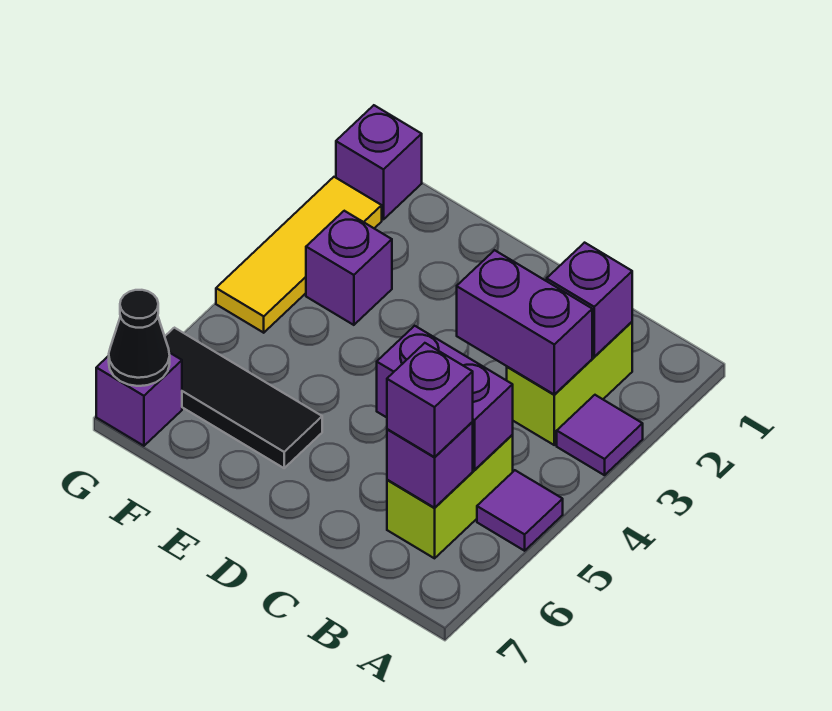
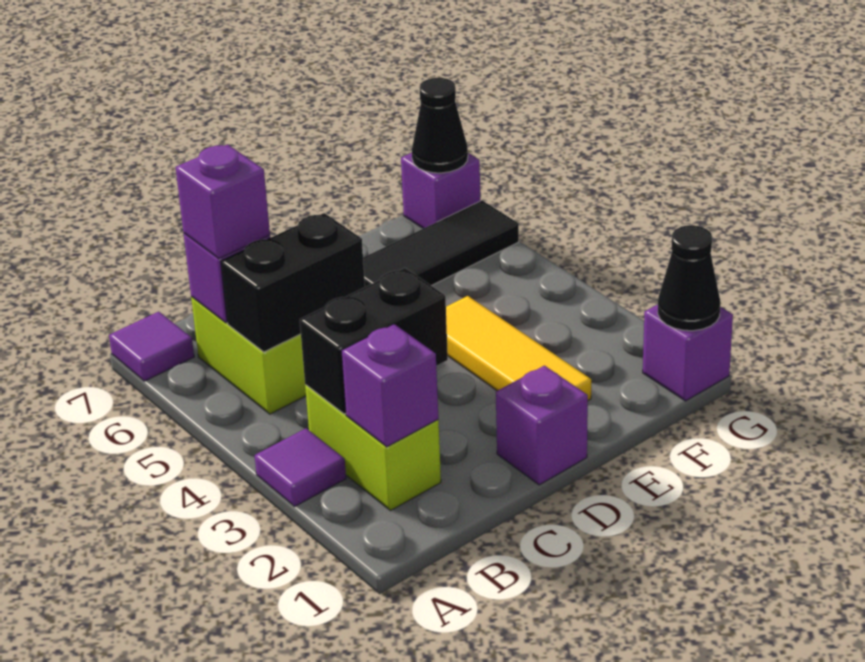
purple tile A5 level 1 -> purple tile A7 level 1
purple brick B3:C3 level 2 -> black brick B3:C3 level 2
purple brick B5:C5 level 2 -> black brick B5:C5 level 2
purple brick F3 level 1 -> purple brick D1 level 1
none -> black cone G1 level 2
yellow tile G2:G4 level 1 -> yellow tile E2:E4 level 1

